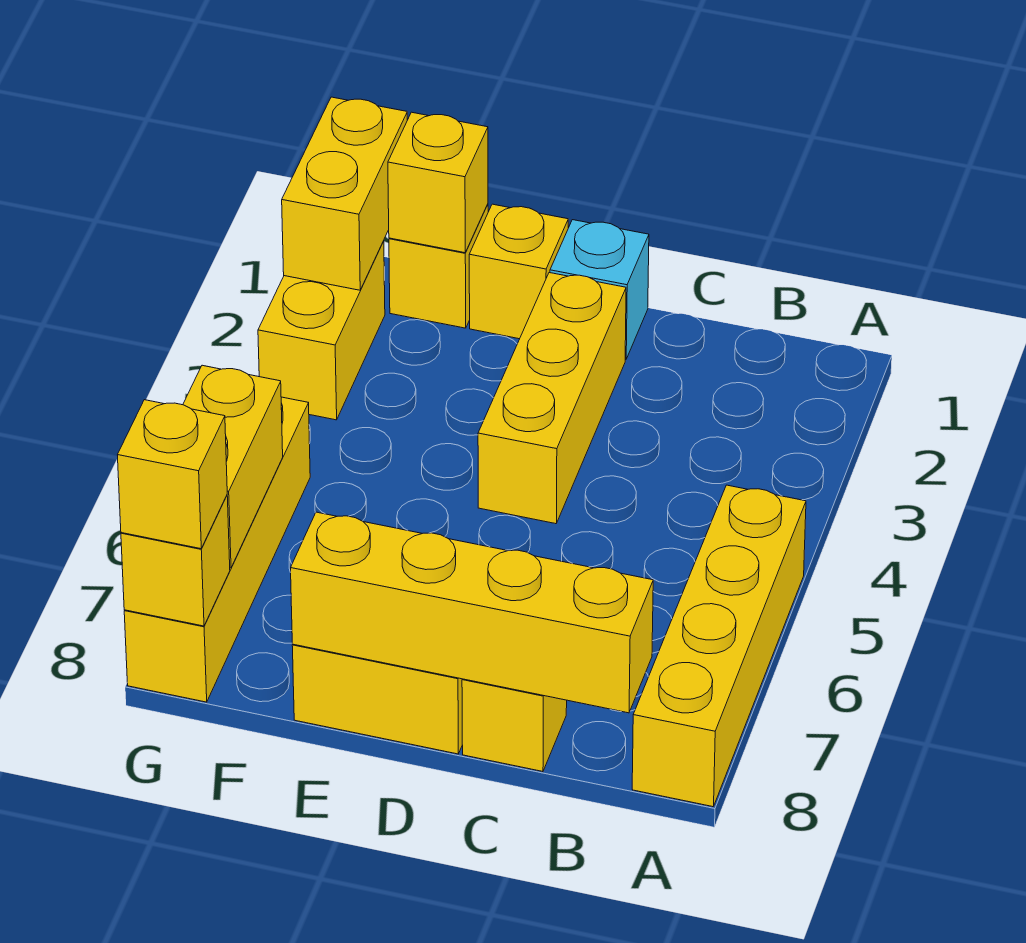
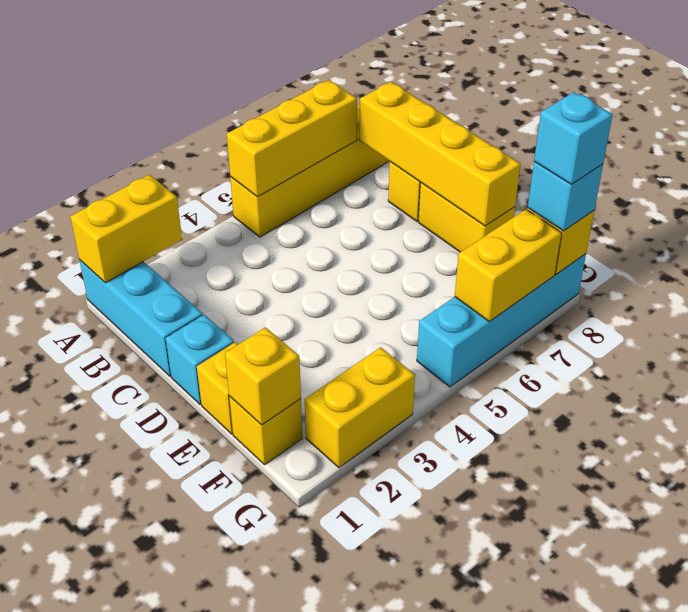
none -> cyan brick A1:C1 level 1
yellow brick D2:D4 level 1 -> yellow brick A5:A7 level 2
yellow brick G1:G2 level 2 -> yellow brick A1:A2 level 2
yellow brick G5:G8 level 1 -> cyan brick G5:G8 level 1
yellow brick G8 level 3 -> cyan brick G8 level 3
none -> cyan brick G8 level 4

